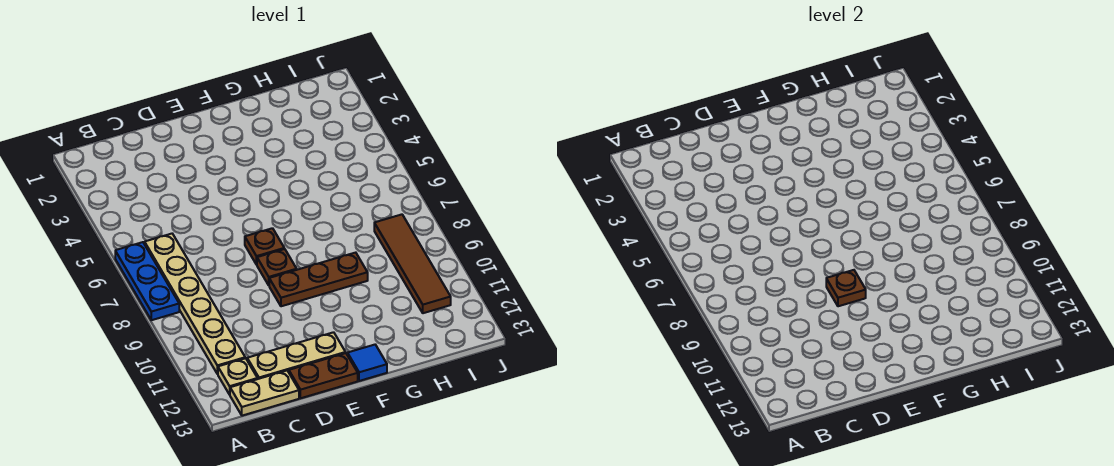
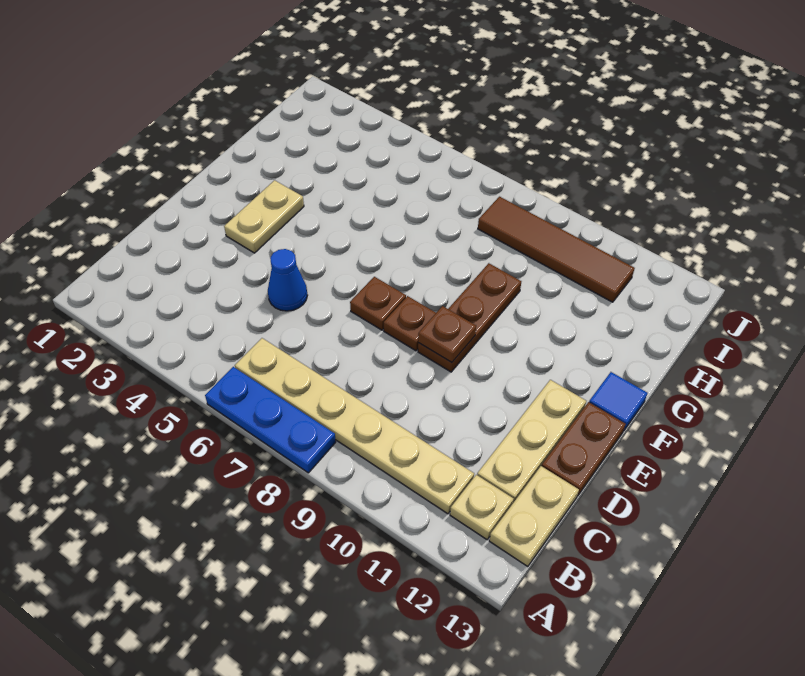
none -> blue cone D5 level 1
none -> tan plate E3:F3 level 1

